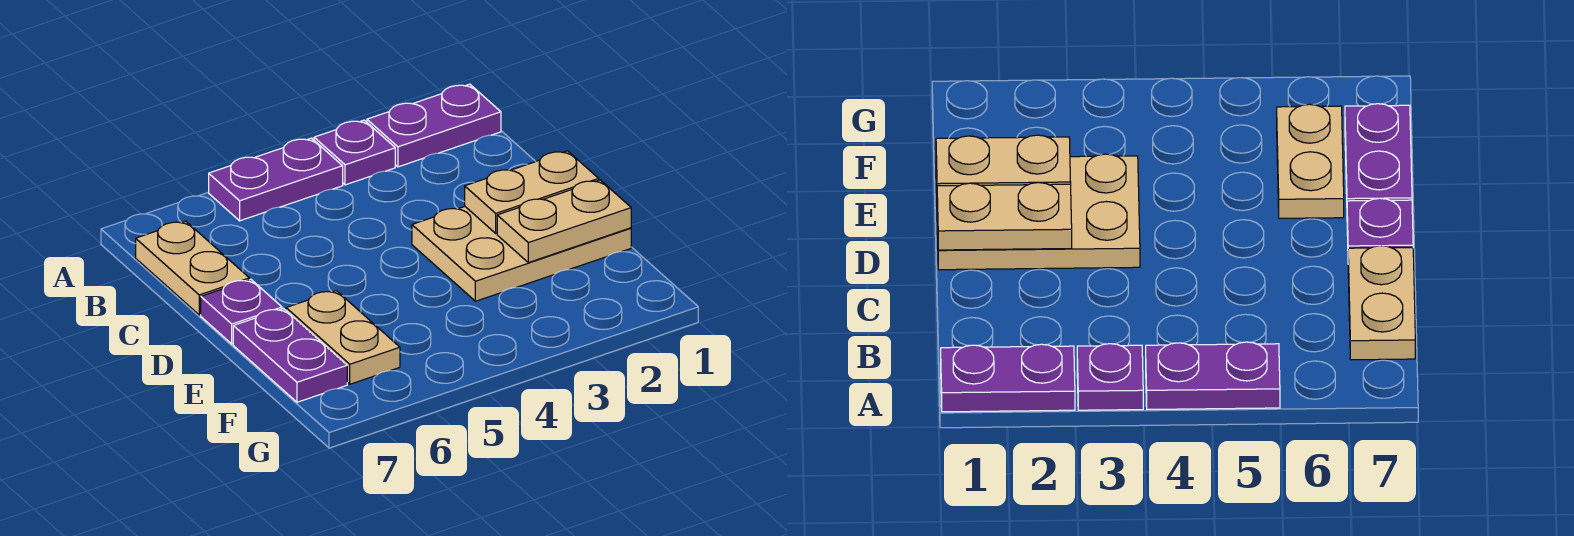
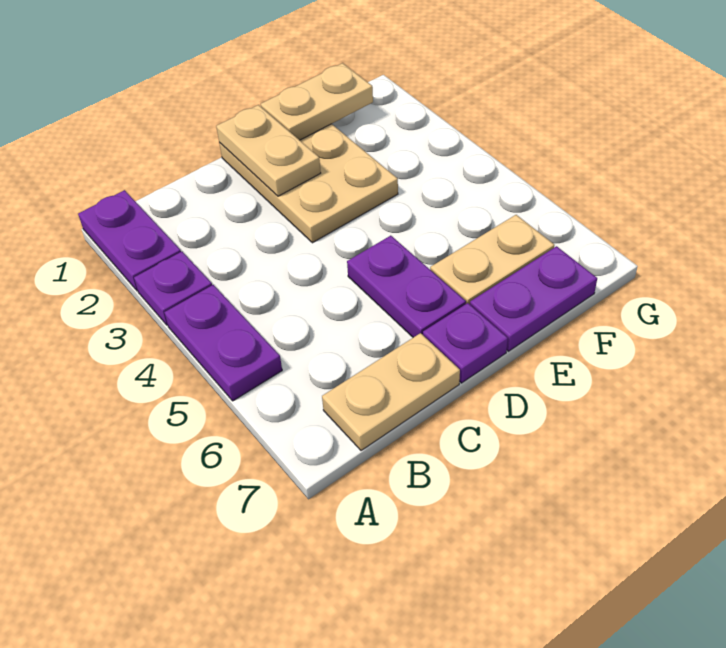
none -> purple plate D5:D6 level 1
tan plate E1:E2 level 2 -> tan plate E1:F1 level 2

